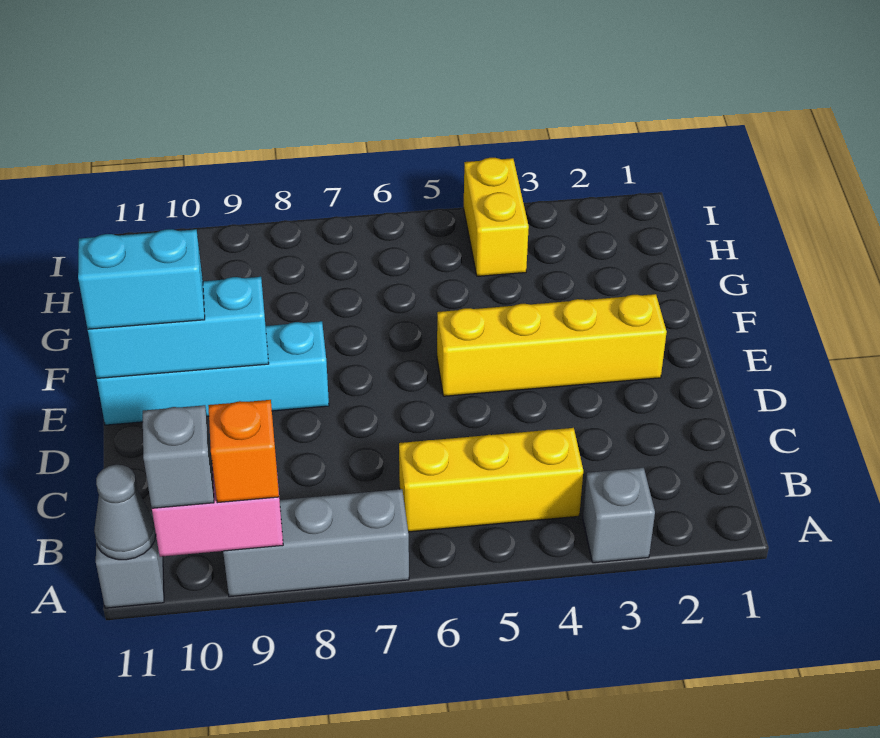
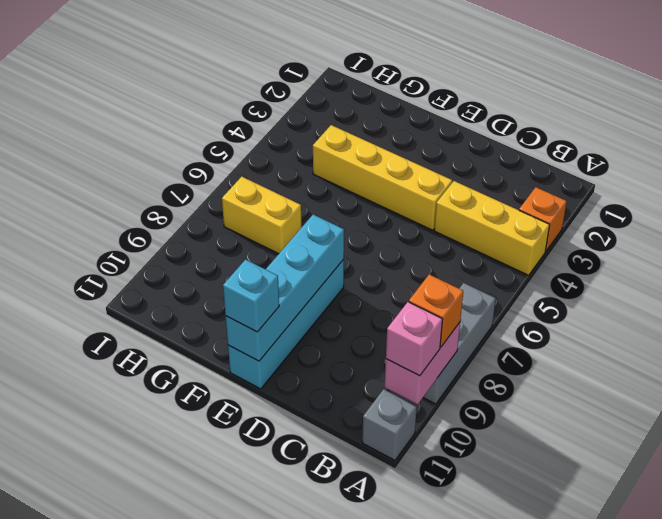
grey brick A3 level 1 -> orange brick A3 level 1
grey brick A10 level 3 -> pink brick A10 level 3
grey cone A11 level 2 -> none
yellow brick B4:B6 level 1 -> yellow brick A4:C4 level 1
yellow brick E2:E5 level 1 -> yellow brick D4:G4 level 1
cyan brick E9:E11 level 2 -> cyan brick E8:E11 level 2
cyan brick E10:E11 level 3 -> cyan brick E11 level 3
yellow brick H4:I4 level 1 -> yellow brick G7:H7 level 1

